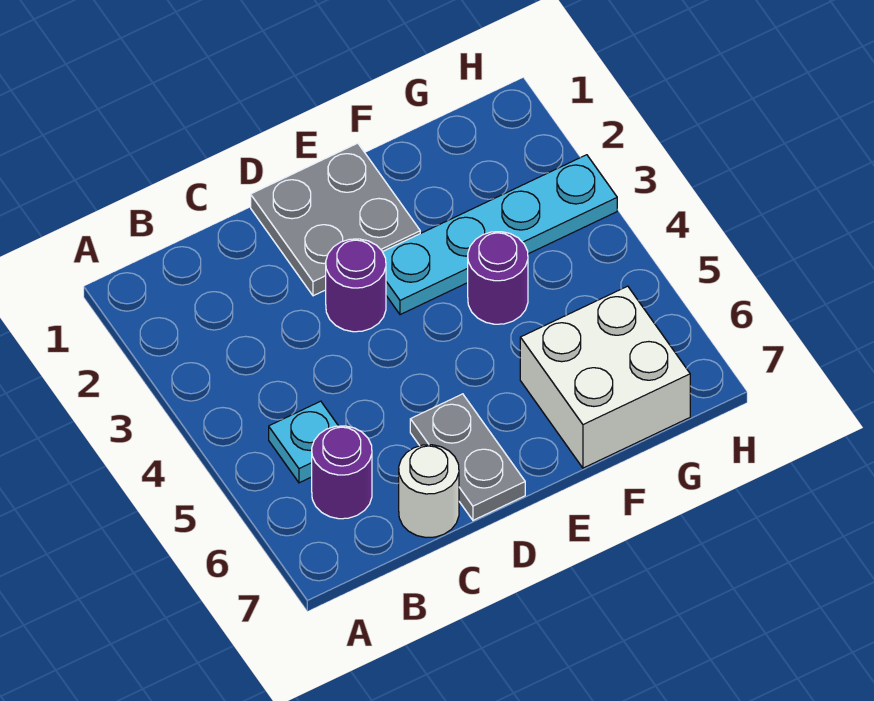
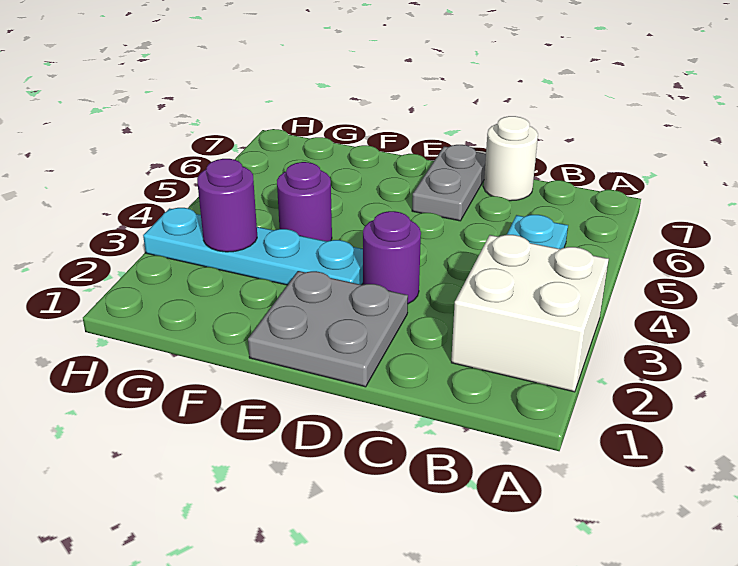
purple round brick B6 level 1 -> purple round brick G3 level 2
white brick F6:G7 level 1 -> white brick A2:B3 level 1

